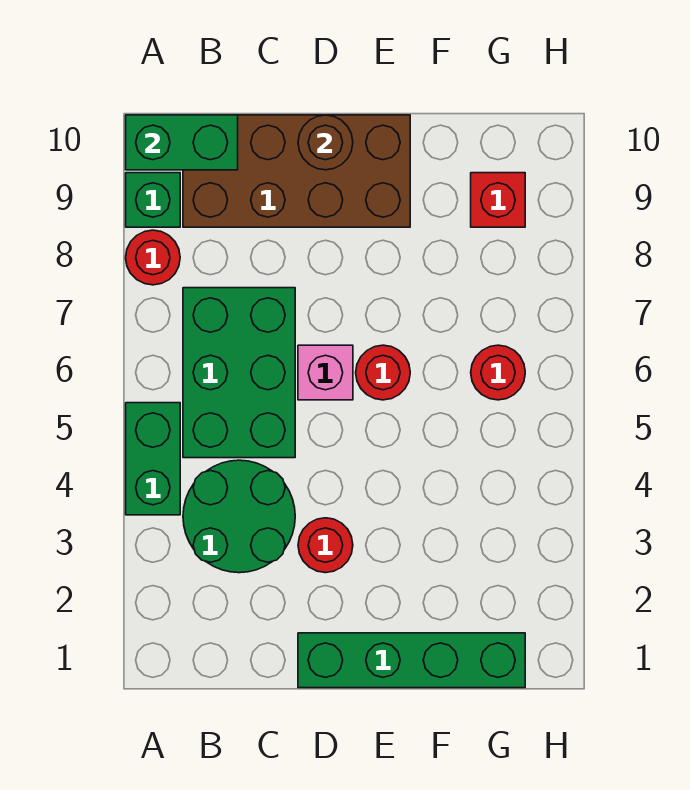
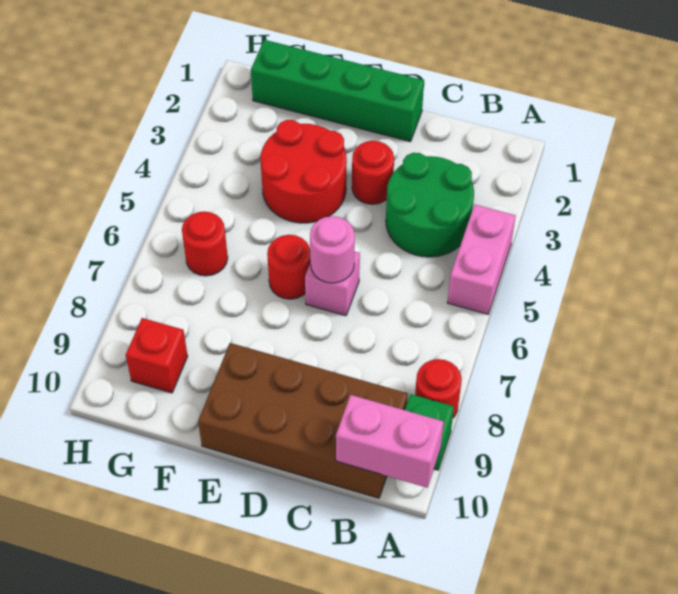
green brick A4:A5 level 1 -> pink brick A4:A5 level 1
green brick A10:B10 level 2 -> pink brick A10:B10 level 2
green brick B5:C7 level 1 -> none
none -> pink round brick D6 level 2
brown round brick D10 level 2 -> none
none -> red round brick E3:F4 level 1

